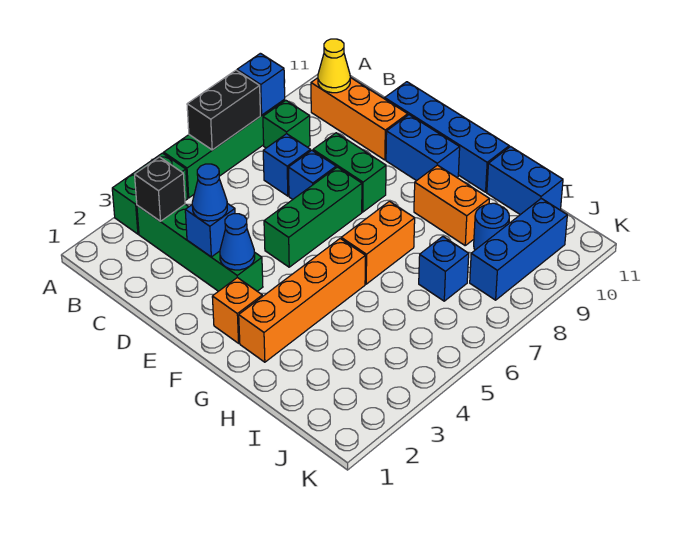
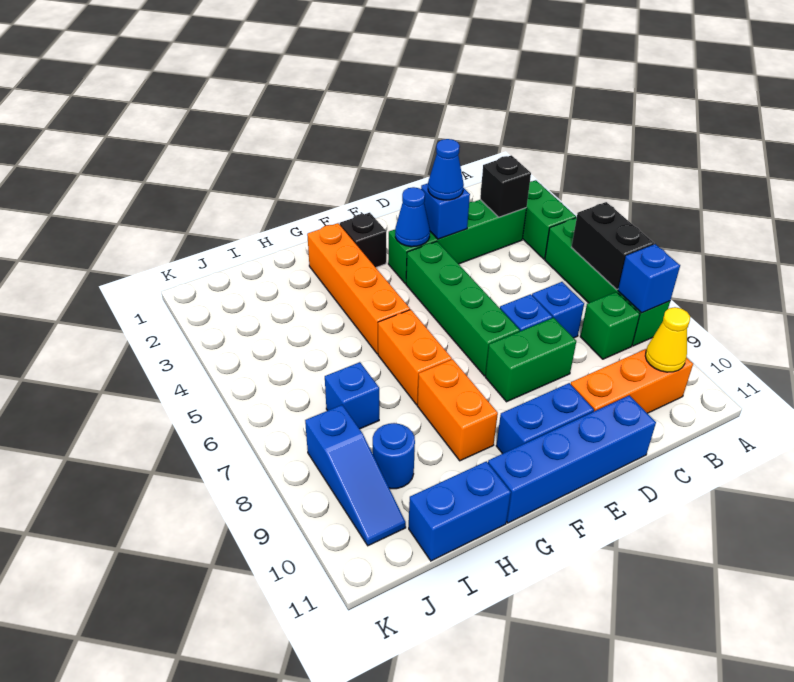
green brick E5:E7 level 1 -> green brick E4:E7 level 1
orange brick F2 level 1 -> black brick F2 level 1
orange brick G9:H9 level 1 -> orange brick G8:G9 level 1
blue brick J8:J10 level 1 -> blue slope J8:J10 level 1 top 8

